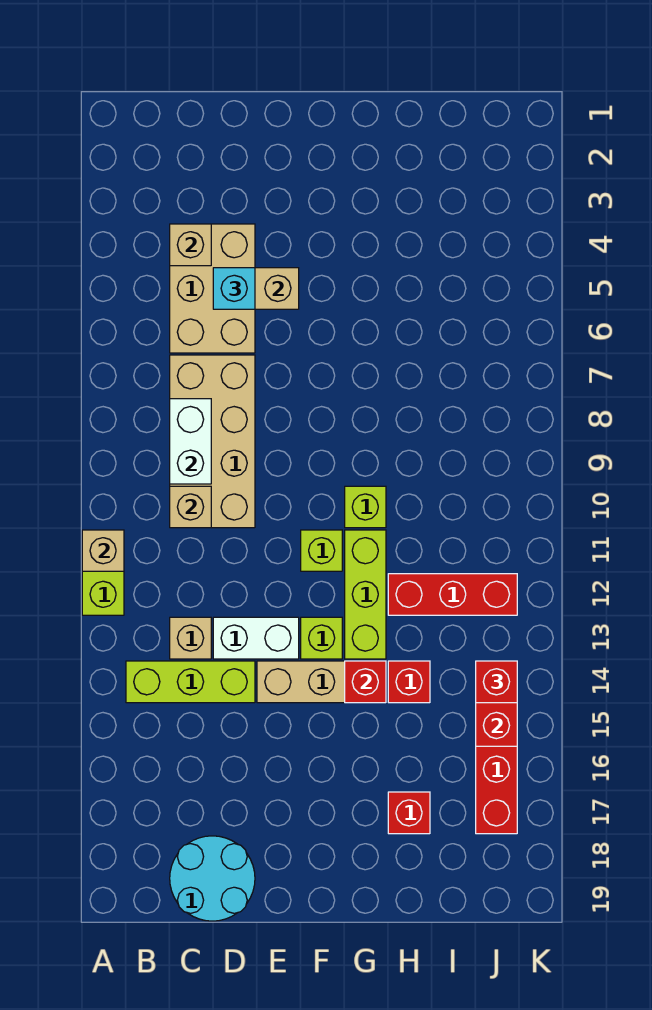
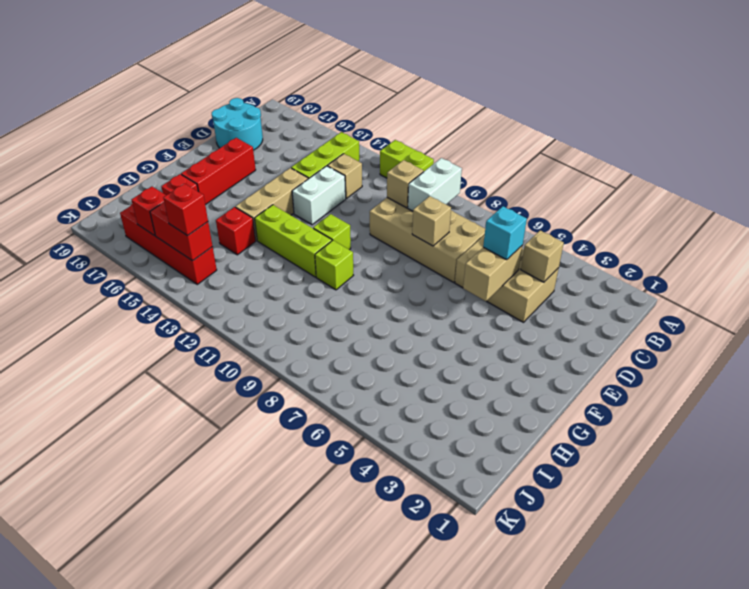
tan brick A11 level 2 -> tan brick D8 level 2
white brick C8:C9 level 2 -> white brick B9:C9 level 2
lime brick F13 level 1 -> none
red brick G14 level 2 -> red brick J16 level 2
red brick H12:J12 level 1 -> red brick E17:G17 level 1

